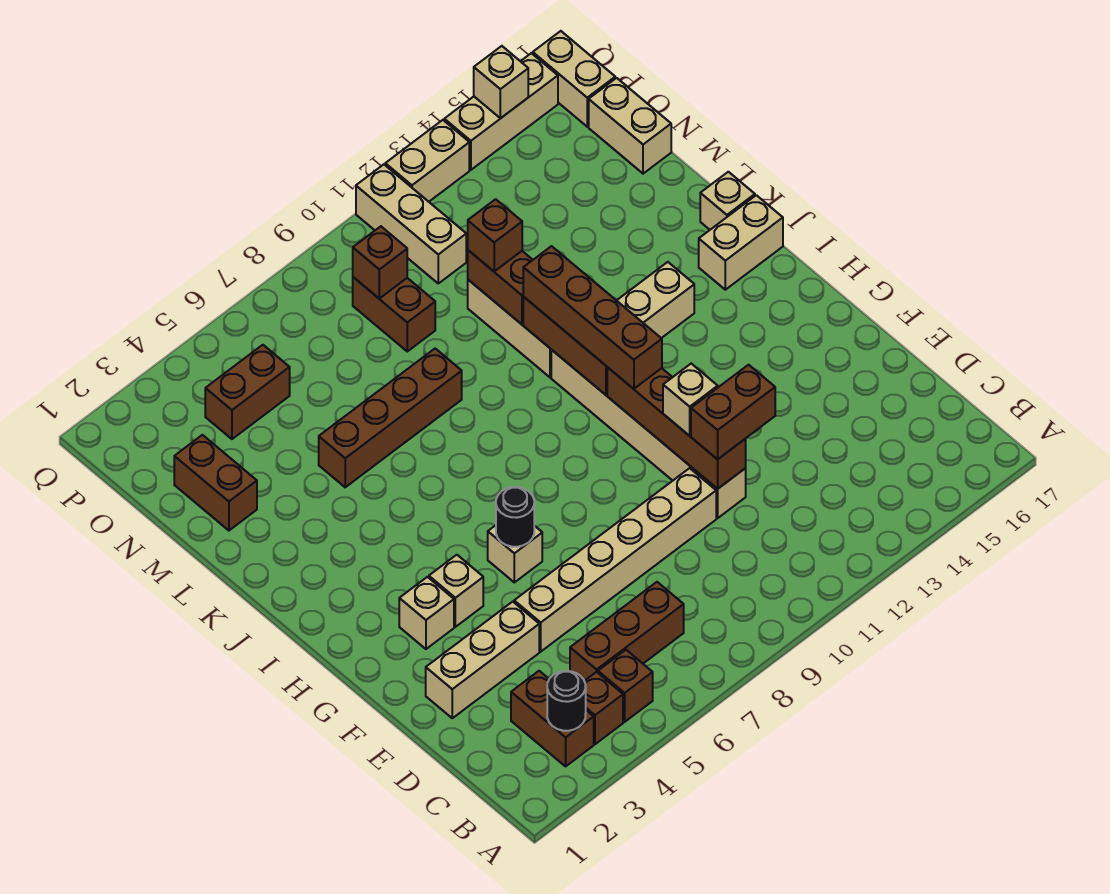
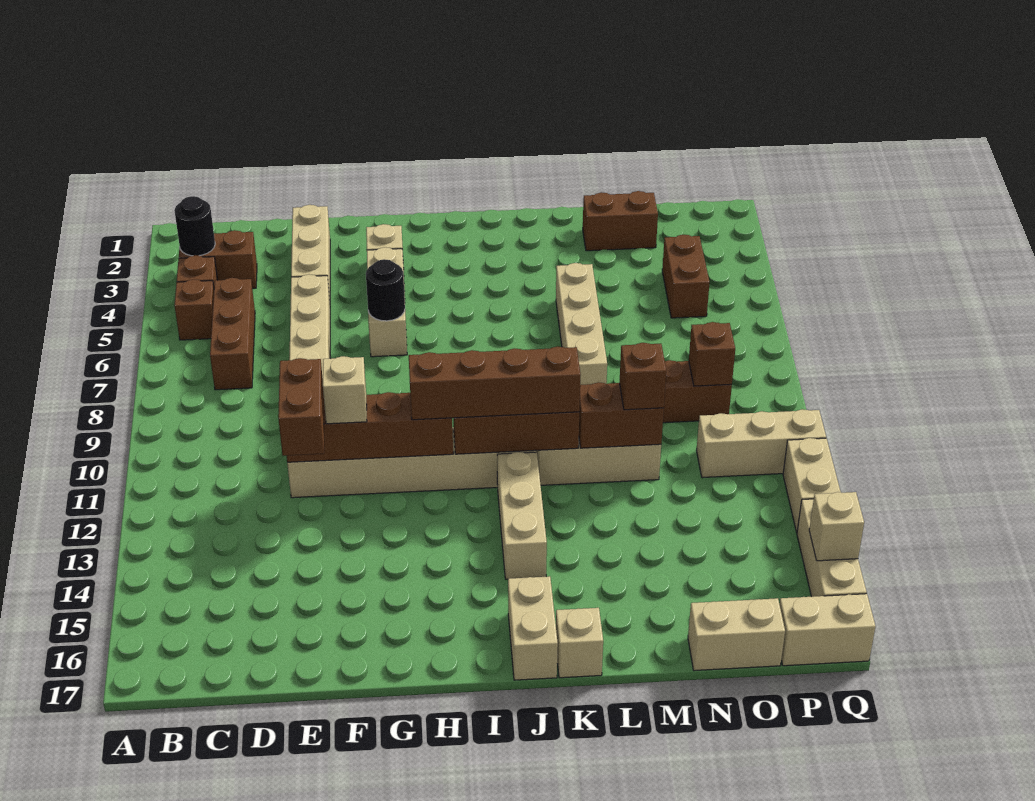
brown brick L5:L8 level 1 -> tan brick L5:L8 level 1

